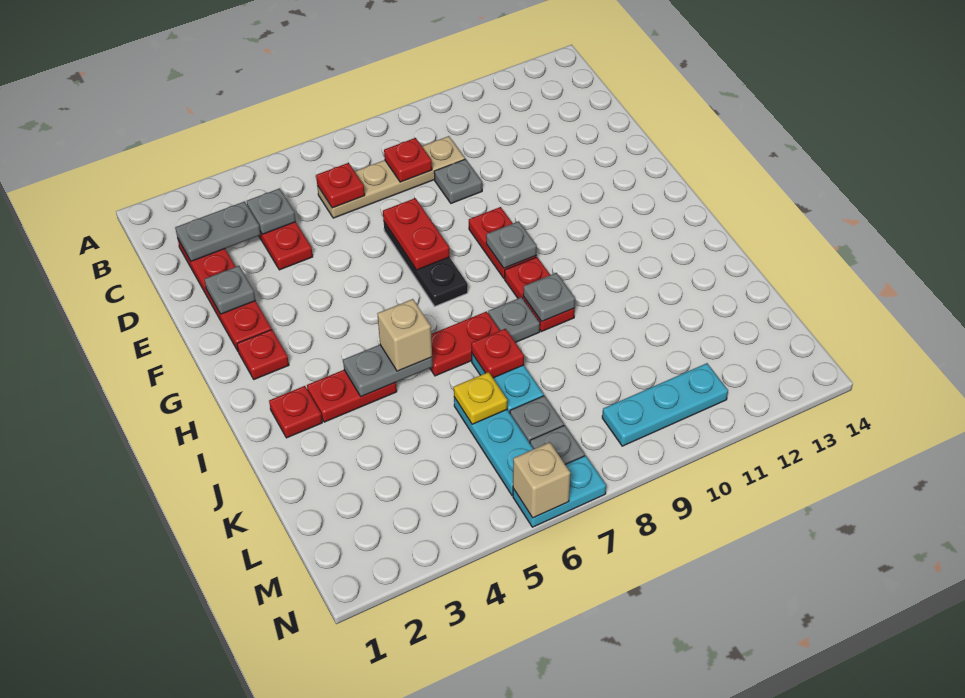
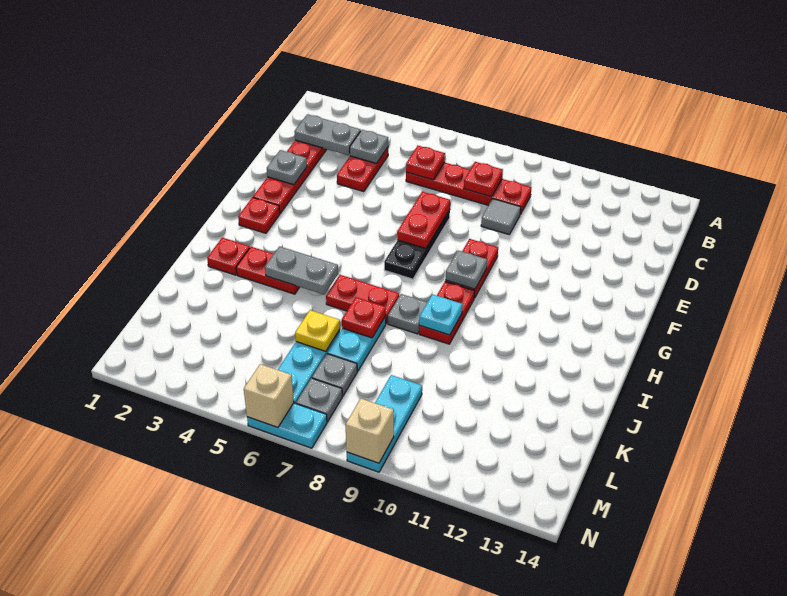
tan plate C6:C9 level 1 -> red plate C6:C9 level 1
grey plate D9 level 1 -> grey tile D9 level 1
tan brick I5 level 3 -> tan brick N9 level 2
grey plate I9 level 2 -> cyan plate I9 level 2
cyan plate M9:M11 level 1 -> cyan plate L9:N9 level 1

